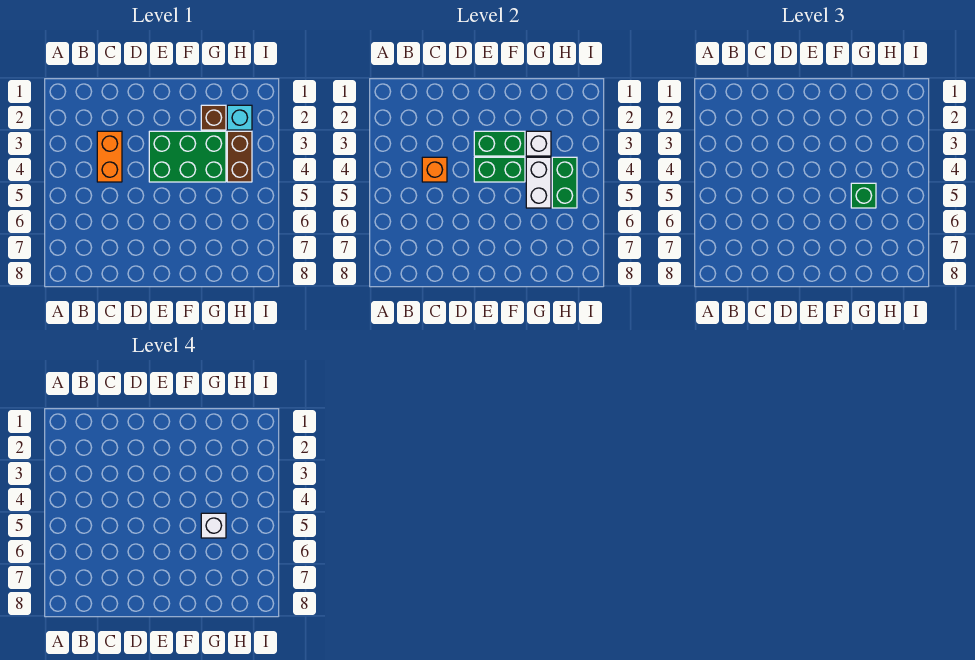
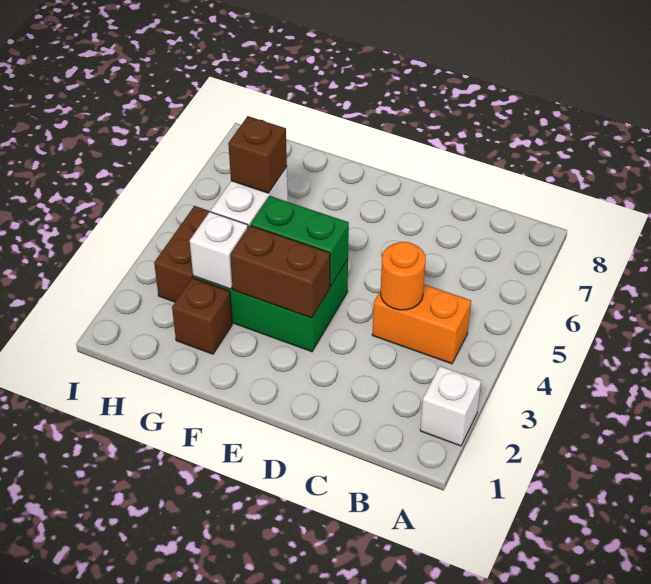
orange brick C3:C4 level 1 -> orange brick B4:C4 level 1
orange brick C4 level 2 -> orange round brick C4 level 2
green brick E3:F3 level 2 -> brown brick E3:F3 level 2
green brick G5 level 3 -> brown brick G5 level 3
white brick G5 level 4 -> white brick A2 level 1
cyan brick H2 level 1 -> none
green brick H4:H5 level 2 -> none

